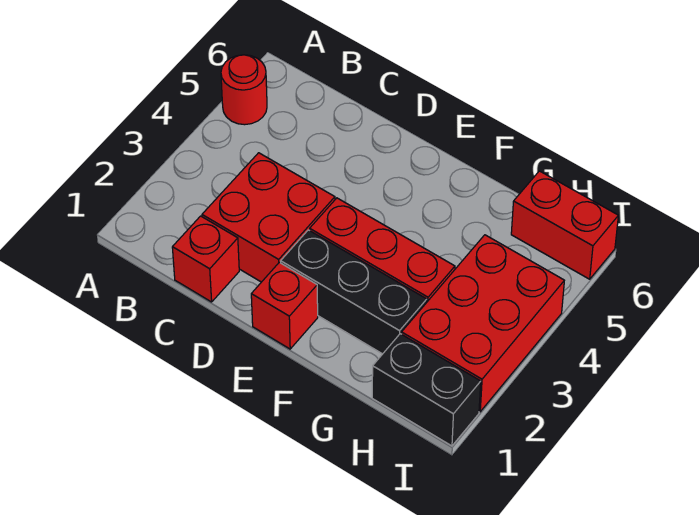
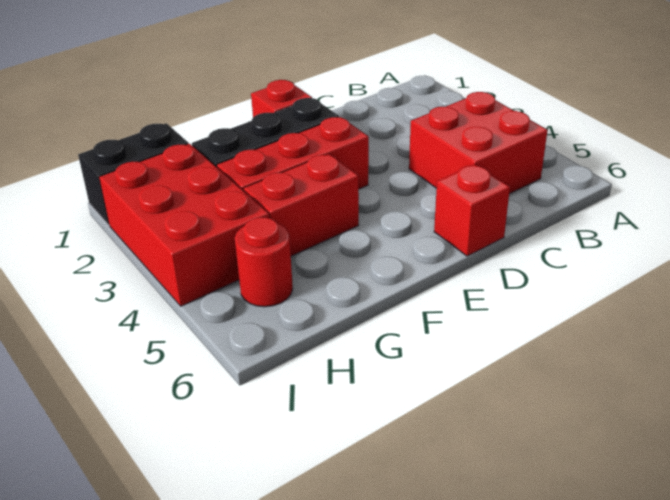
red round brick A5 level 1 -> red round brick H5 level 1
red brick C1 level 1 -> red brick D6 level 1
red brick C2:D3 level 1 -> red brick B4:C5 level 1
red brick H6:I6 level 1 -> red brick F4:G4 level 1

